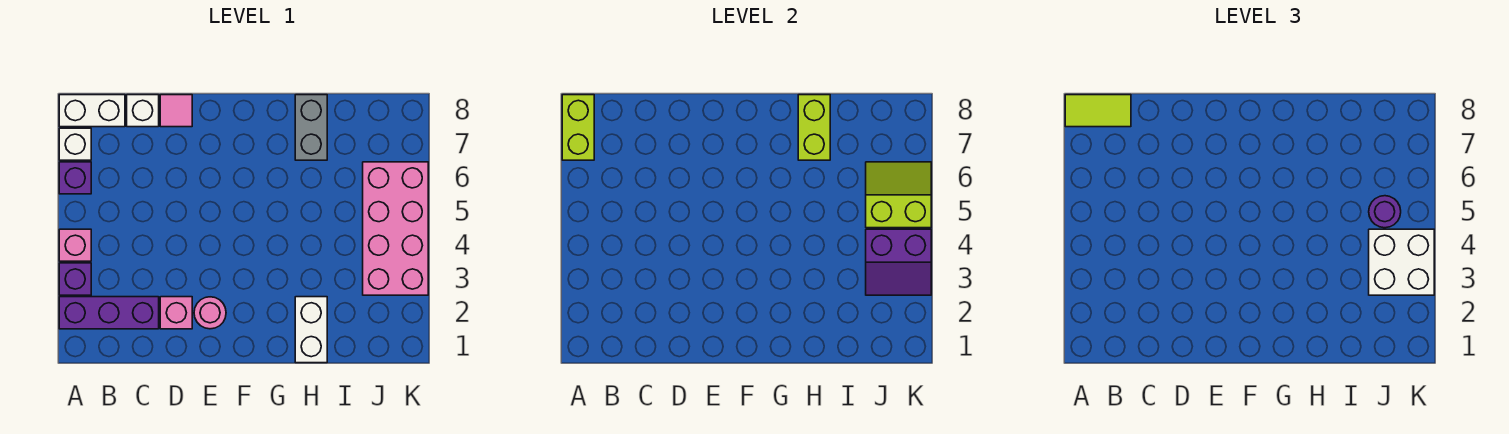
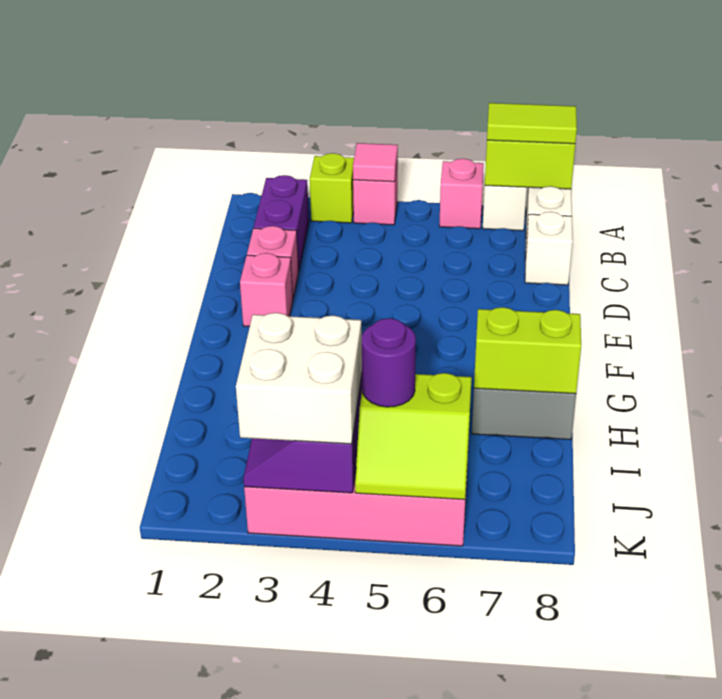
purple brick A2:C2 level 1 -> purple brick B2:C2 level 1
purple brick A3 level 1 -> lime brick A3 level 1
purple brick A6 level 1 -> pink brick A6 level 1
lime tile A8:B8 level 3 -> lime tile A7:A8 level 3
pink tile D8 level 1 -> pink tile A4 level 2
pink round brick E2 level 1 -> pink brick E2 level 1
white brick H1:H2 level 1 -> none
lime slope J5:K6 level 2 top 5 -> lime slope J5:K6 level 2 top J

